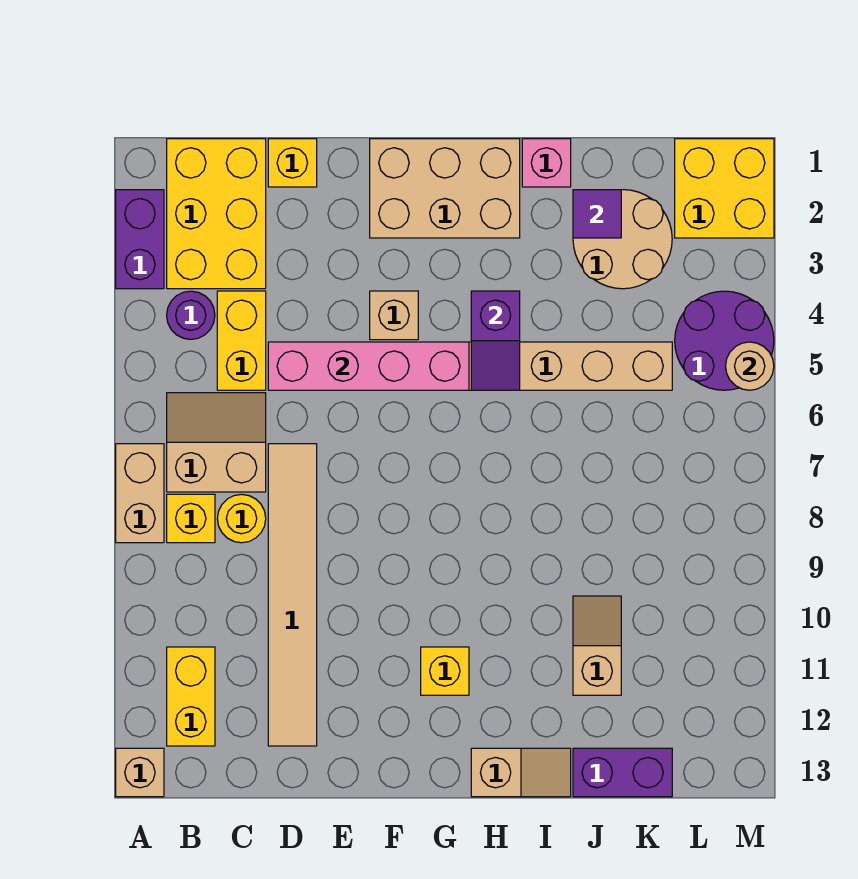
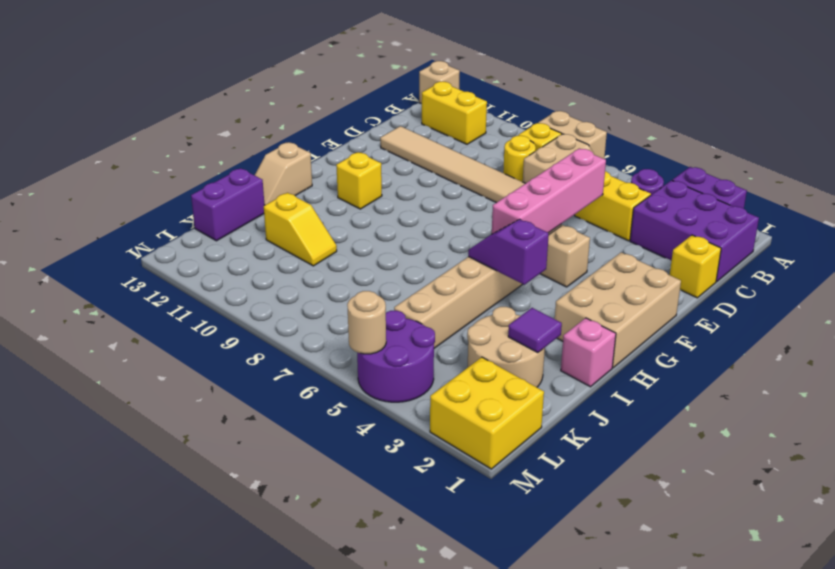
yellow brick B1:C3 level 1 -> purple brick B1:C3 level 1
tan slope J10:J11 level 1 top 11 -> yellow slope J10:J11 level 1 top 11

